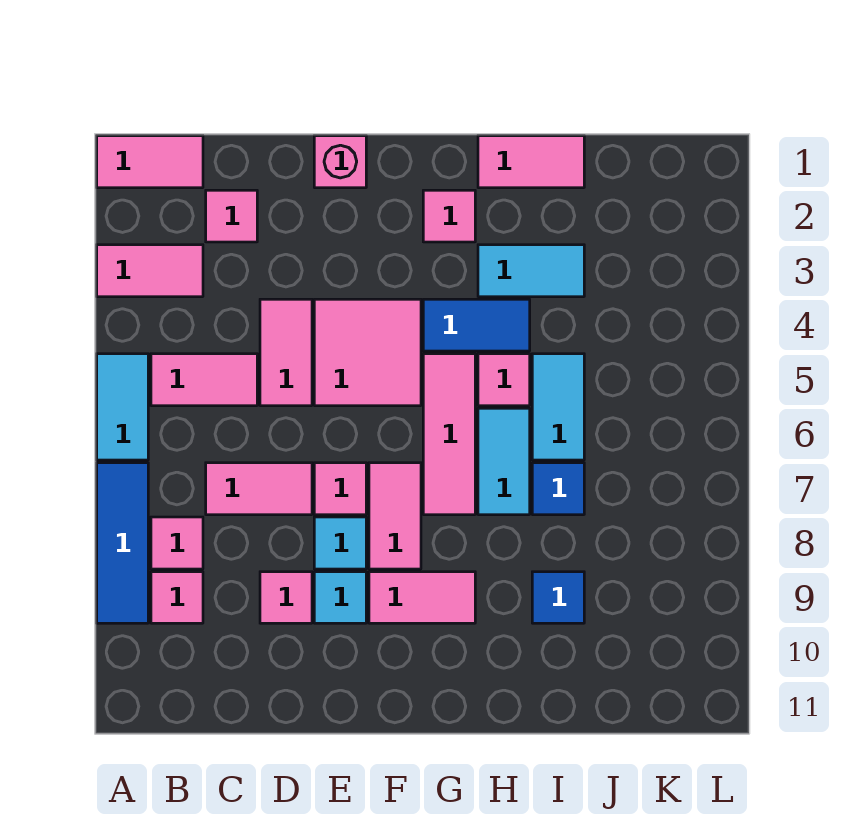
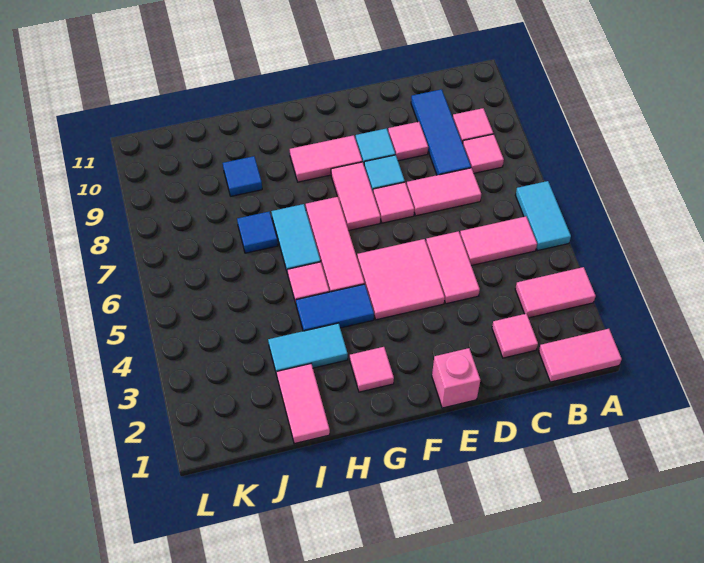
blue tile A7:A9 level 1 -> blue tile C8:C10 level 1
pink tile H1:I1 level 1 -> pink tile I1:I2 level 1
cyan tile I5:I6 level 1 -> none

